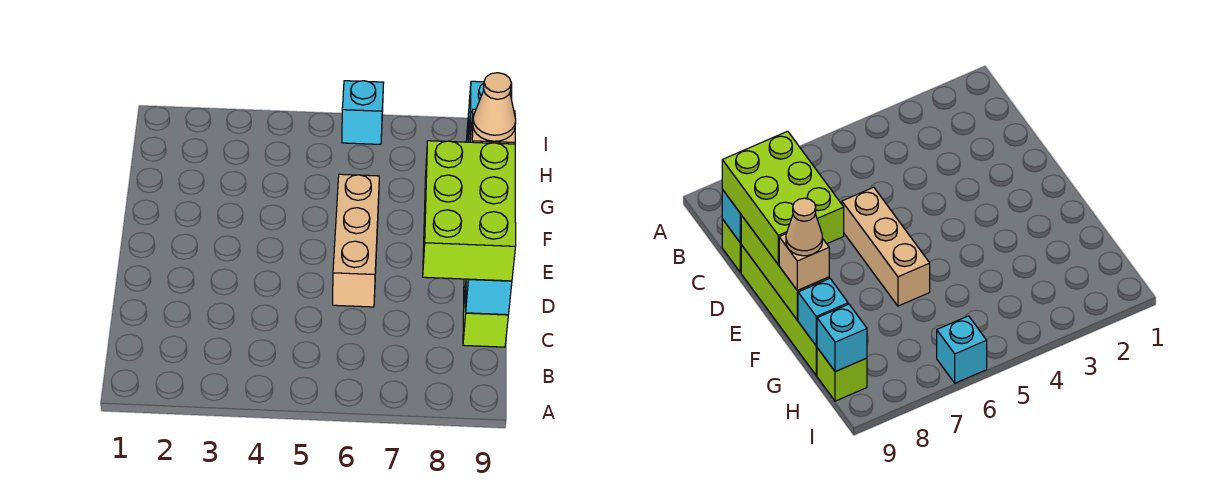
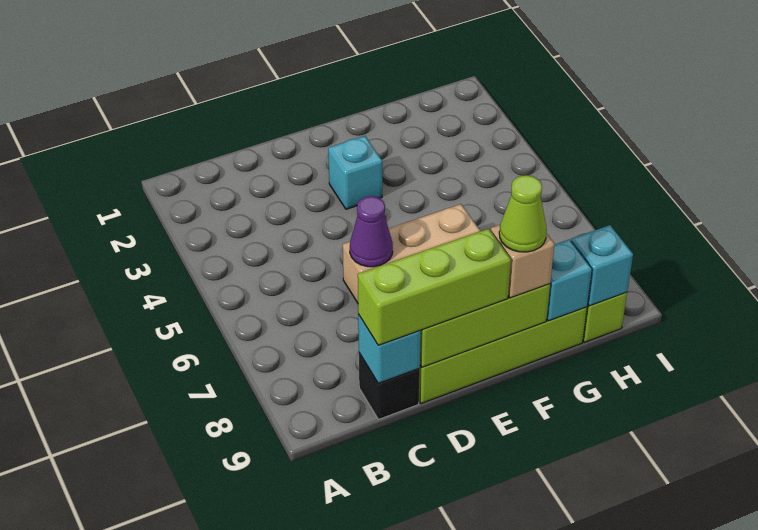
lime brick C8:E9 level 3 -> lime brick C9:E9 level 3
lime brick C9 level 1 -> black brick C9 level 1
none -> purple cone D6 level 2
tan cone F9 level 4 -> lime cone F9 level 4
cyan brick I6 level 1 -> cyan brick E3 level 1

